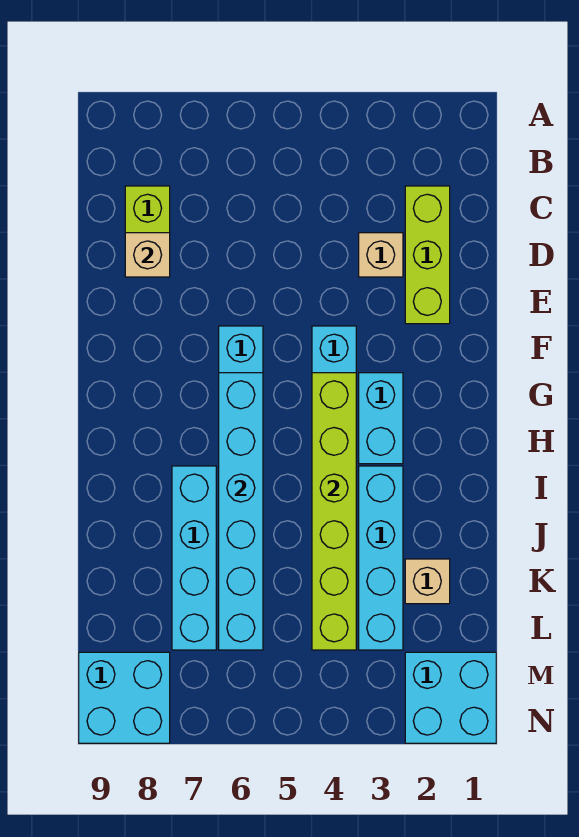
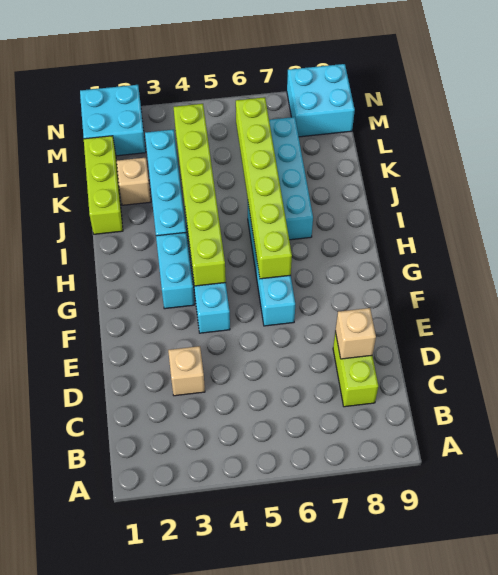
lime brick C2:E2 level 1 -> lime brick J1:L1 level 1
cyan brick G6:L6 level 2 -> lime brick G6:L6 level 2

